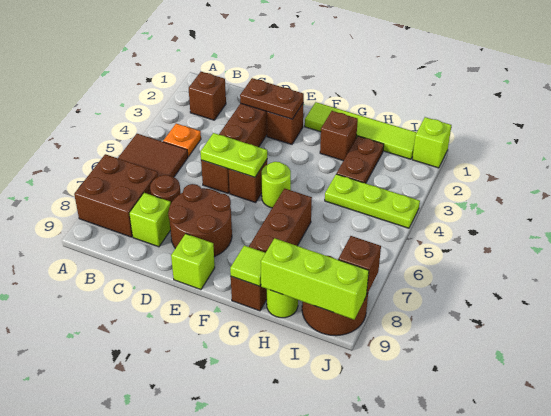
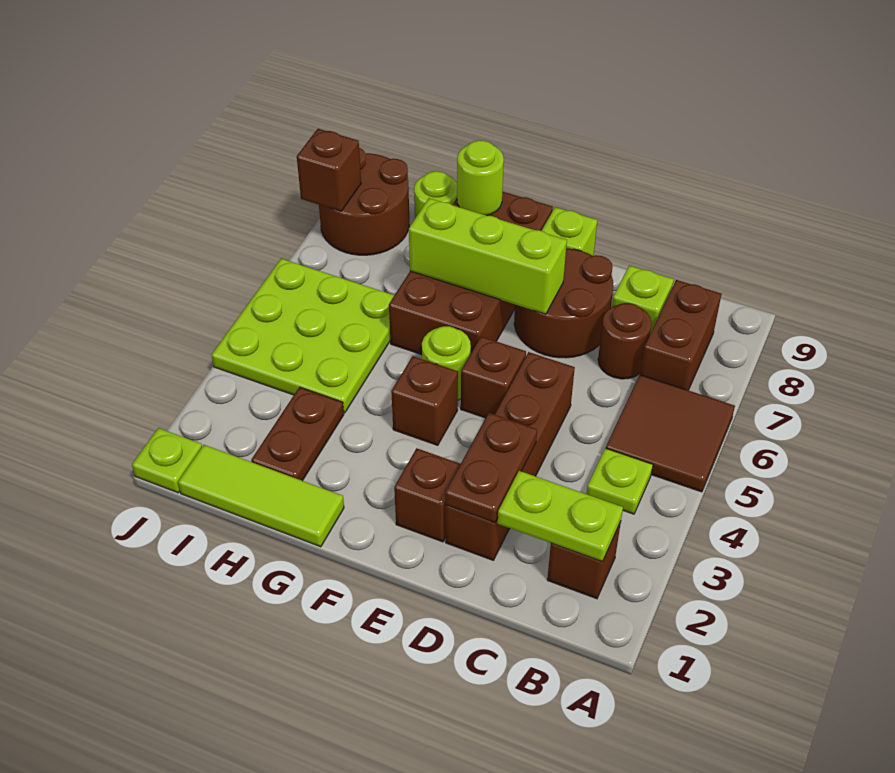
brown brick A7:B8 level 1 -> brown brick B7:B8 level 1
orange plate B4 level 1 -> lime plate B4 level 1
brown plate D2:E2 level 2 -> brown plate D2:D3 level 2
lime plate D5:E5 level 2 -> lime plate B2:C2 level 2
lime tile F1:I1 level 1 -> lime tile G1:I1 level 1
brown brick G2 level 1 -> brown brick F4 level 1
brown brick G6:G9 level 1 -> brown brick F6:G9 level 1
lime tile G9 level 2 -> lime round brick G9 level 2
lime plate H4:J4 level 1 -> lime plate H4:J6 level 1
lime brick H9:J9 level 2 -> lime brick E7:G7 level 2
lime brick J1 level 1 -> lime plate J1 level 1

